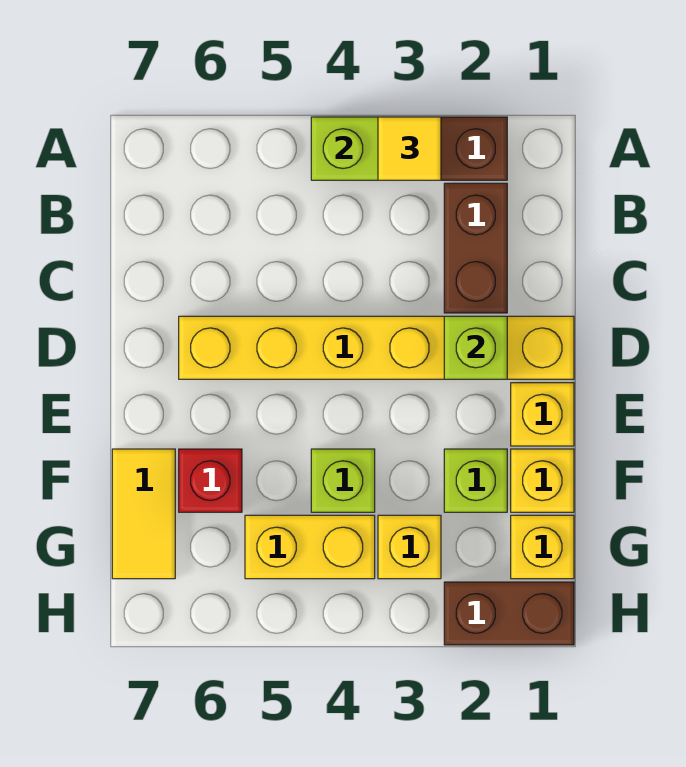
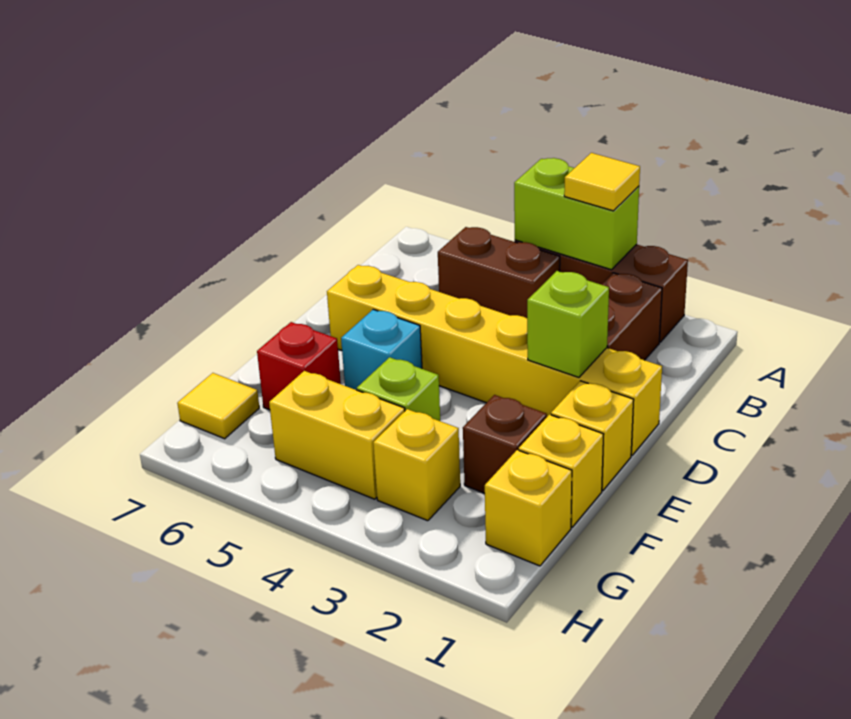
none -> cyan brick E5 level 1
lime brick F2 level 1 -> brown brick F2 level 1
yellow tile F7:G7 level 1 -> yellow tile G7 level 1
brown brick H1:H2 level 1 -> brown brick B4:B5 level 1

